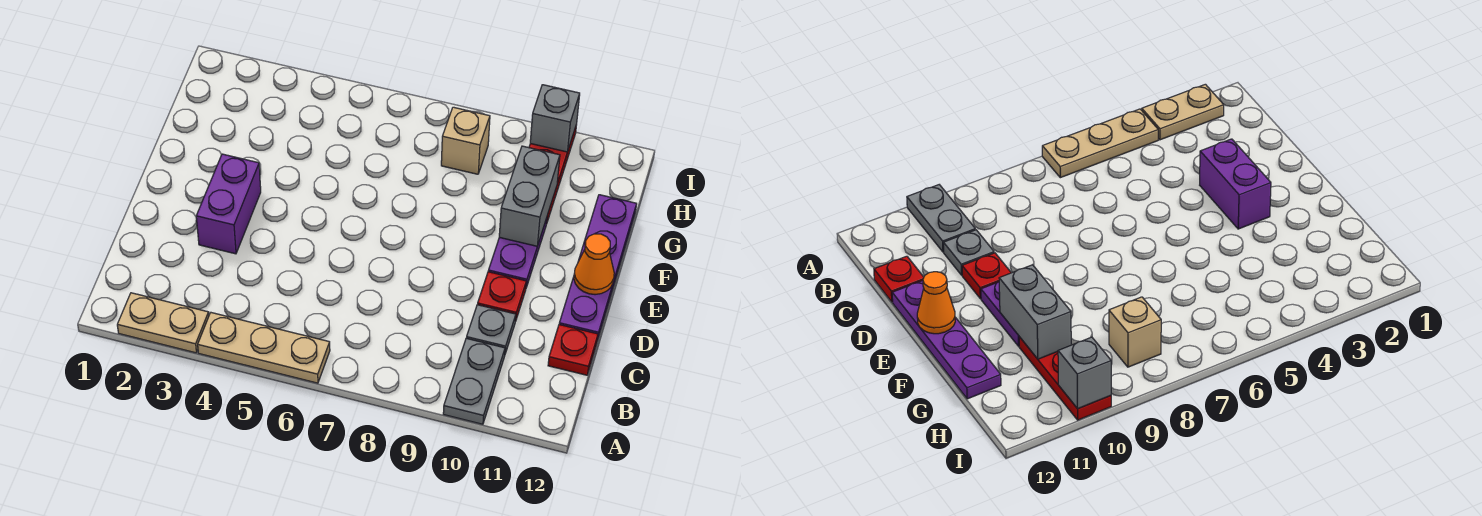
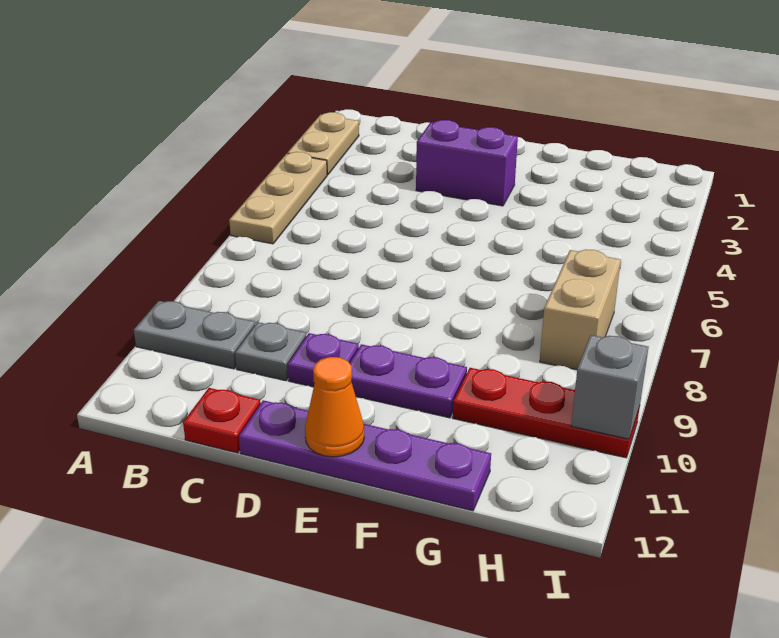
red plate D10 level 1 -> purple plate D10 level 1
grey brick F10:G10 level 2 -> none
tan brick H8 level 1 -> tan brick H7:H8 level 1

